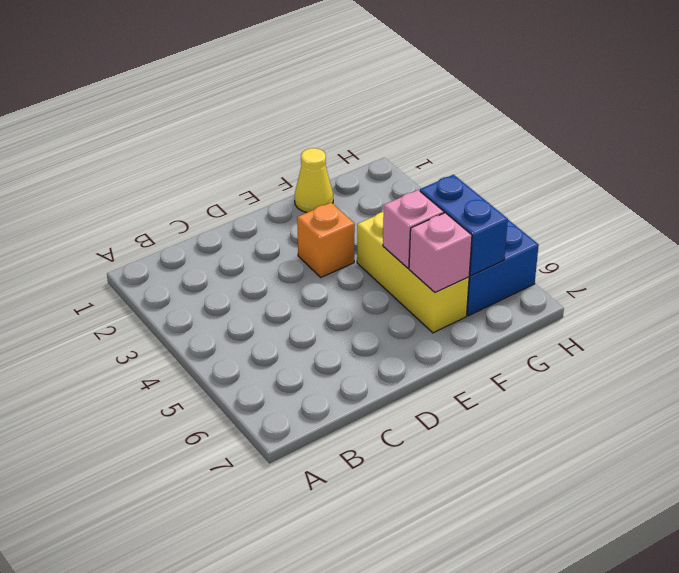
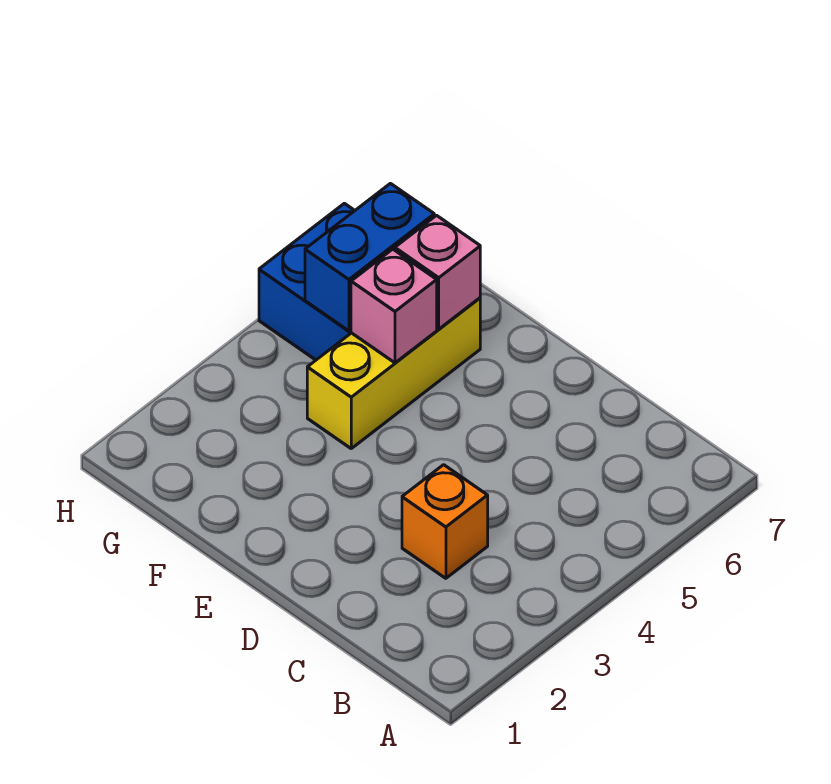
orange brick E3 level 1 -> orange brick C3 level 1
yellow cone F1 level 1 -> none

